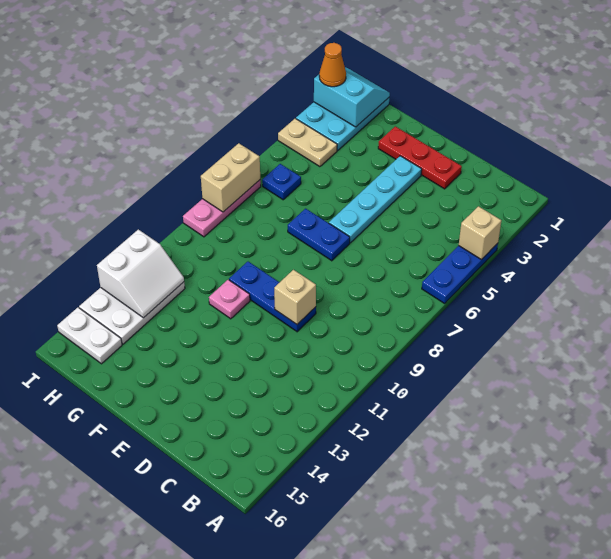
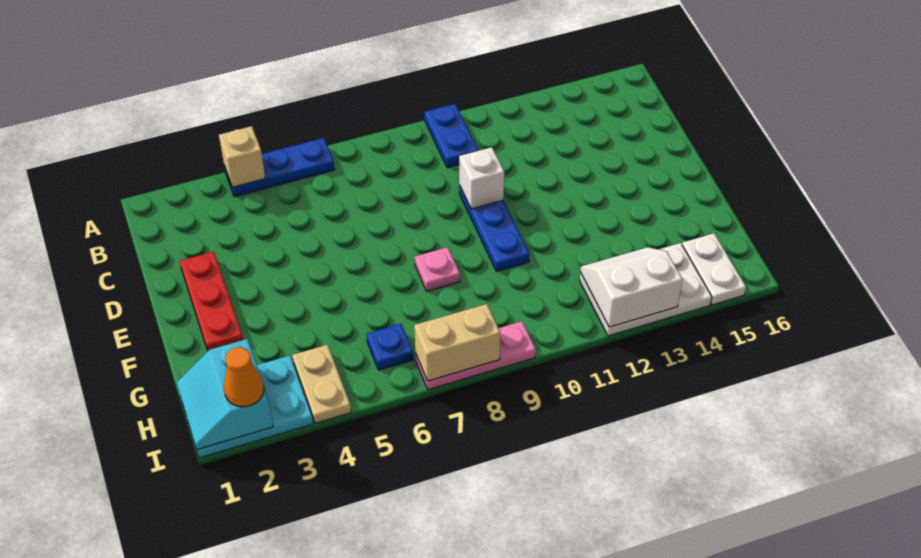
tan brick D10 level 2 -> white brick D10 level 2
cyan plate E3:E6 level 1 -> none
blue plate E7:F7 level 1 -> blue plate A10:B10 level 1
pink plate F11 level 1 -> pink plate F8 level 1

